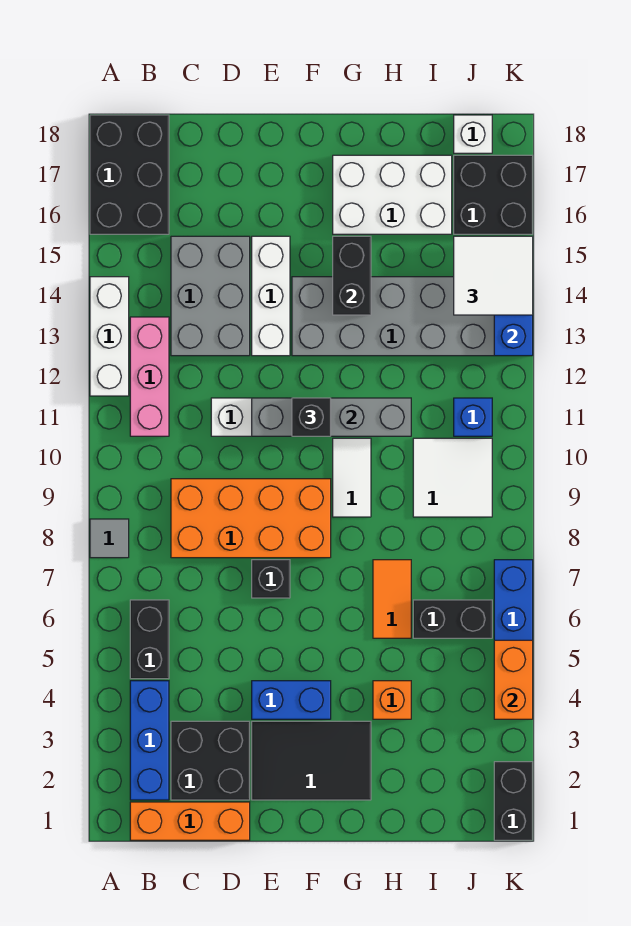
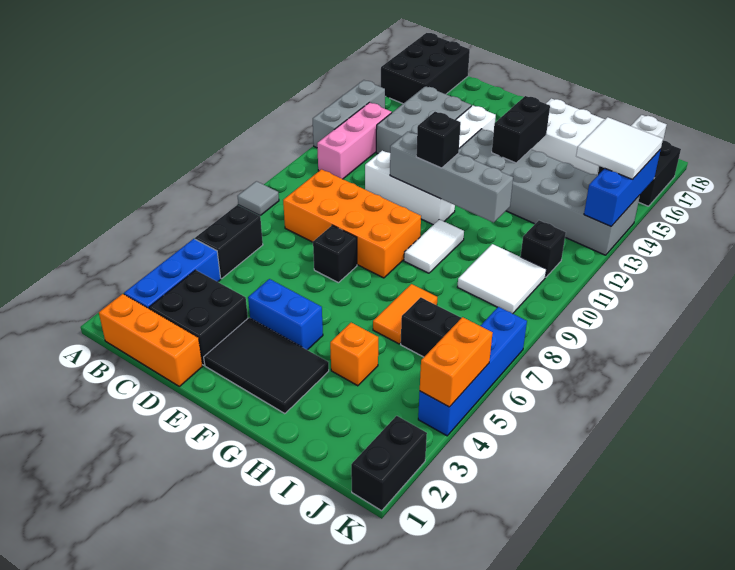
white brick A12:A14 level 1 -> grey brick A12:A14 level 1
blue brick J11 level 1 -> black brick J11 level 1

